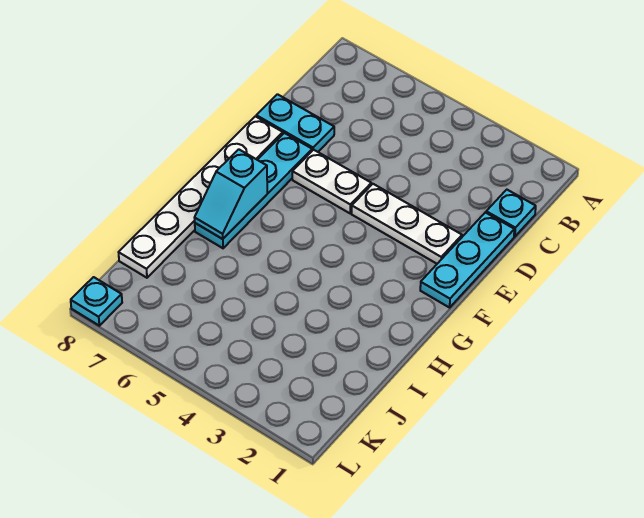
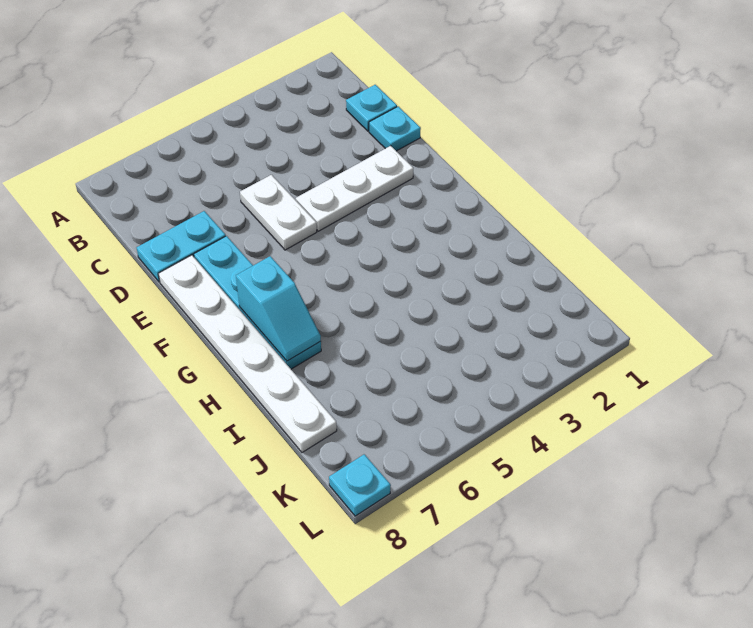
cyan plate D1:F1 level 1 -> cyan plate D1 level 1
white plate E5:E6 level 1 -> white plate D5:E5 level 1

